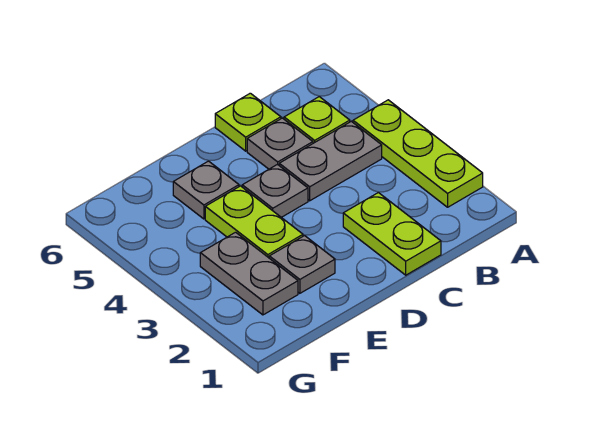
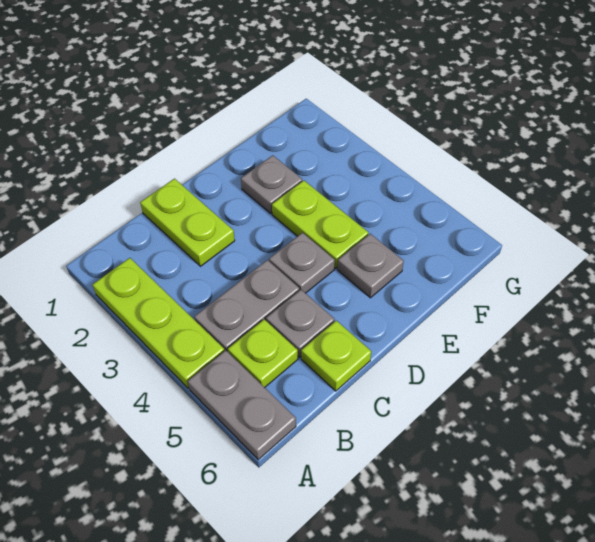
grey plate F2:F3 level 1 -> grey plate A5:A6 level 1

